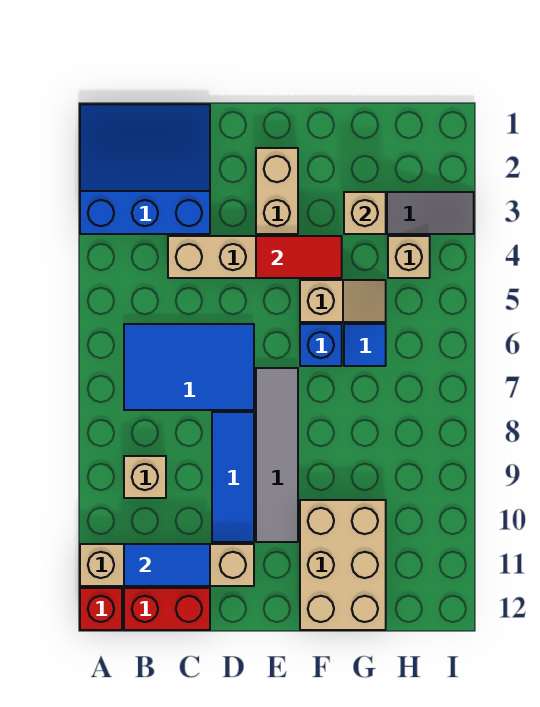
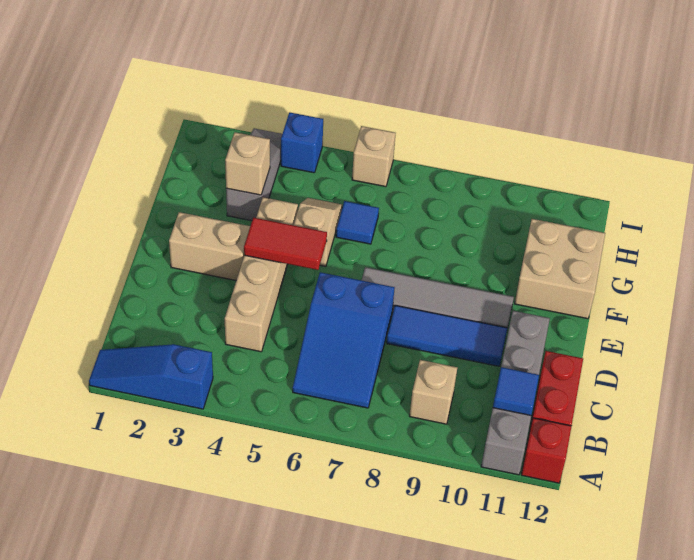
blue slope A1:C3 level 1 top 3 -> blue slope A1:A3 level 1 top 3
tan brick A11:D11 level 1 -> grey brick A11:D11 level 1
blue tile B6:D7 level 1 -> blue slope B6:D7 level 1 top D
blue tile B11:C11 level 2 -> blue tile B11 level 2
red tile E4:F4 level 2 -> red tile E4:E5 level 2
blue brick F6 level 1 -> blue brick I4 level 1
tan brick F10:G12 level 1 -> tan brick F11:G12 level 1
tan brick H4 level 1 -> tan brick I6 level 1

